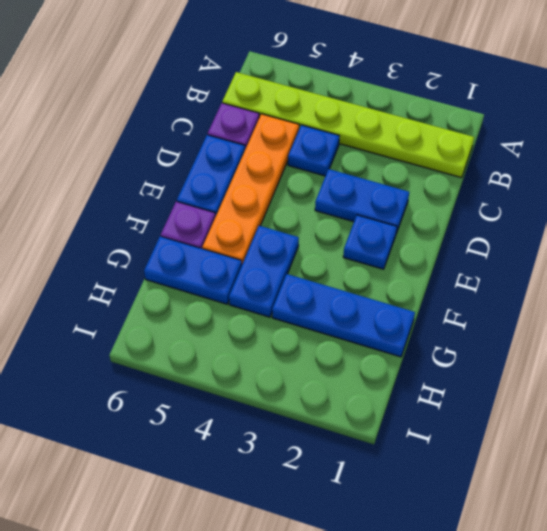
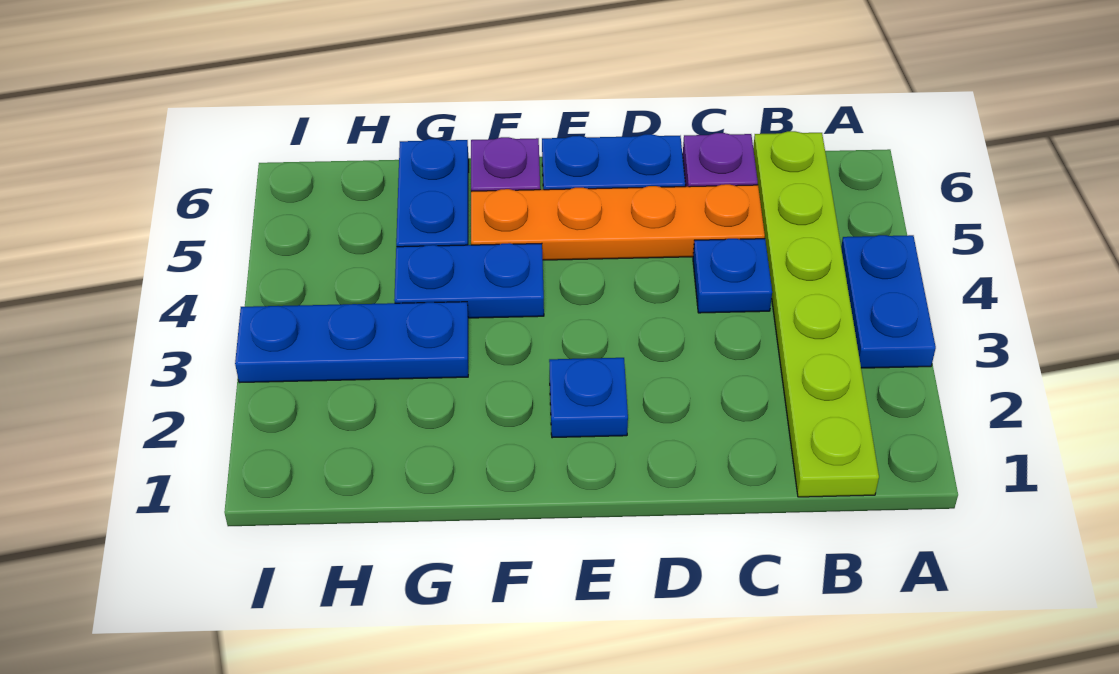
blue plate D2:D3 level 1 -> blue plate A3:A4 level 1
blue plate G1:G3 level 1 -> blue plate G3:I3 level 1

